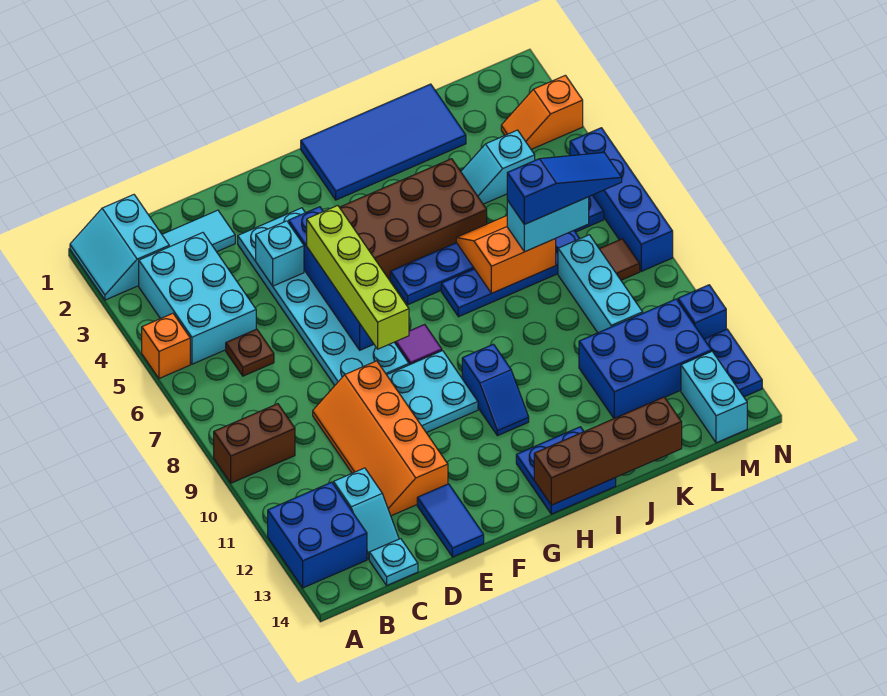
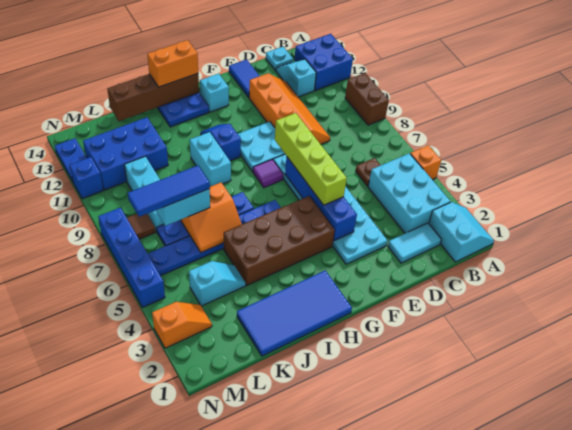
brown brick A9:B9 level 1 -> brown brick A9:A10 level 1
cyan brick E4 level 2 -> cyan brick G13 level 1
none -> orange brick H14:I14 level 3
blue slope K7:M7 level 4 top K -> blue tile K7:M7 level 4
cyan brick M13:M14 level 1 -> cyan brick I9:I10 level 1

